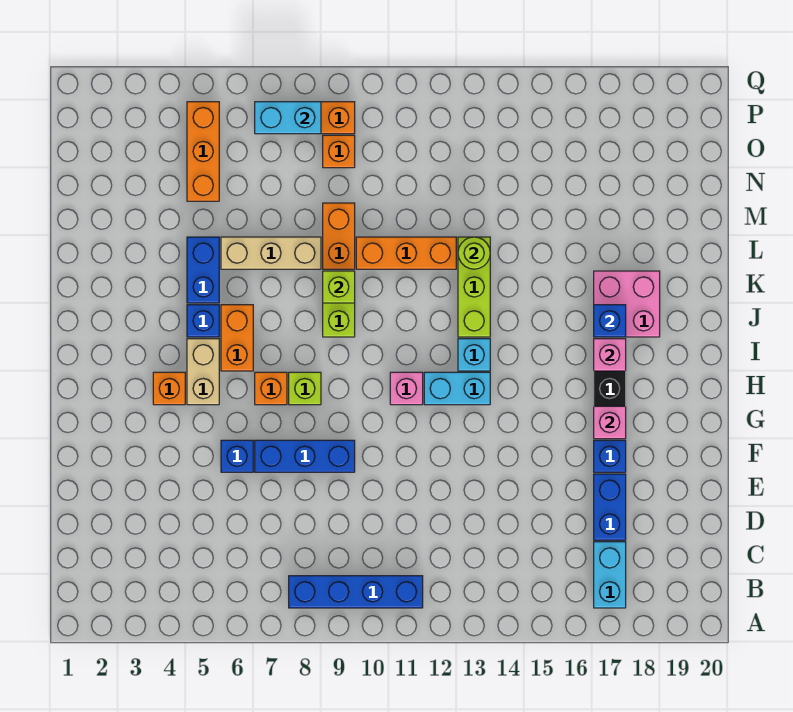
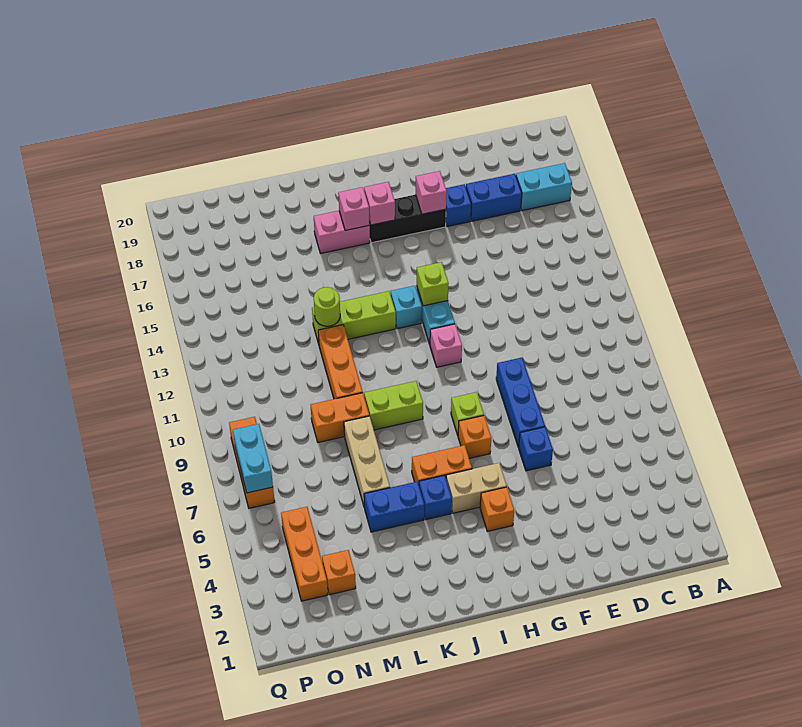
blue brick B8:B11 level 1 -> none
pink brick J17:K18 level 1 -> pink brick J17:K17 level 1
blue brick J17 level 2 -> pink brick J17 level 2
lime brick K9 level 2 -> lime brick H13 level 2
orange brick N5:P5 level 1 -> orange brick O3:O5 level 1
orange brick O9 level 1 -> orange brick N3 level 1

